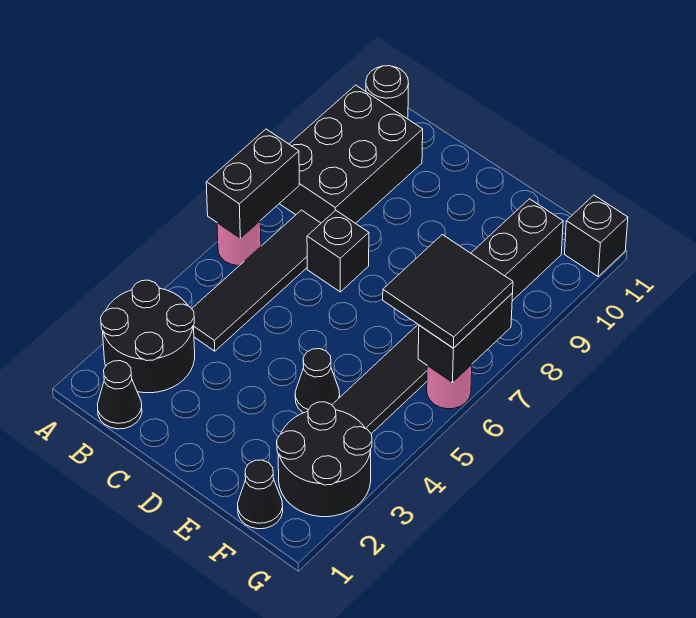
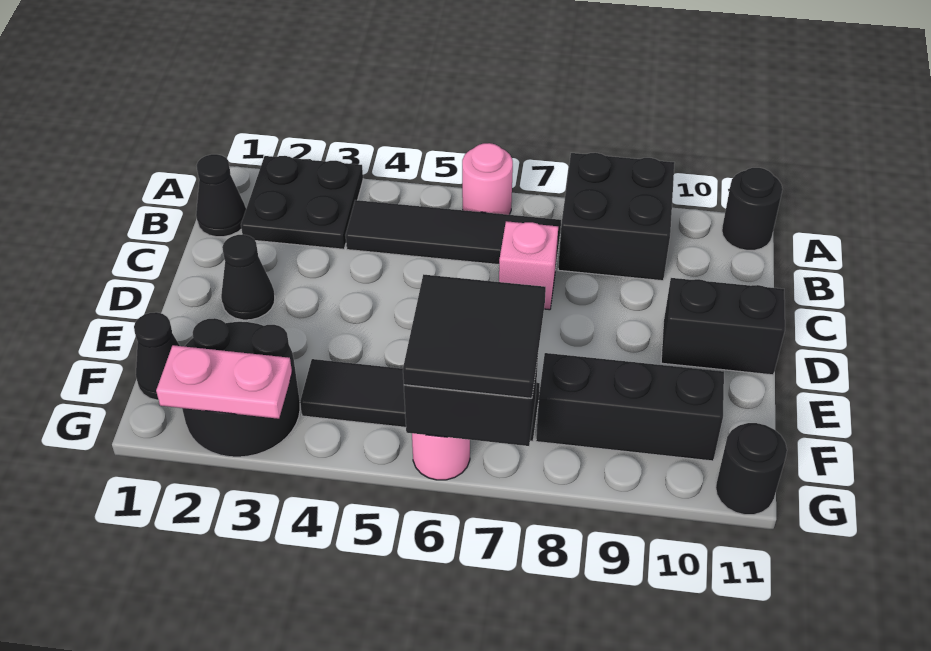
black round brick A2:B3 level 1 -> black plate A2:B3 level 1
black brick A6:A7 level 2 -> black brick D10:D11 level 1
black brick A8:B10 level 1 -> black brick A8:B9 level 1
black brick C7 level 1 -> pink brick C7 level 1
black cone E4 level 1 -> black cone D2 level 1
none -> pink plate G2:G3 level 2
black brick G11 level 1 -> black round brick G11 level 1

